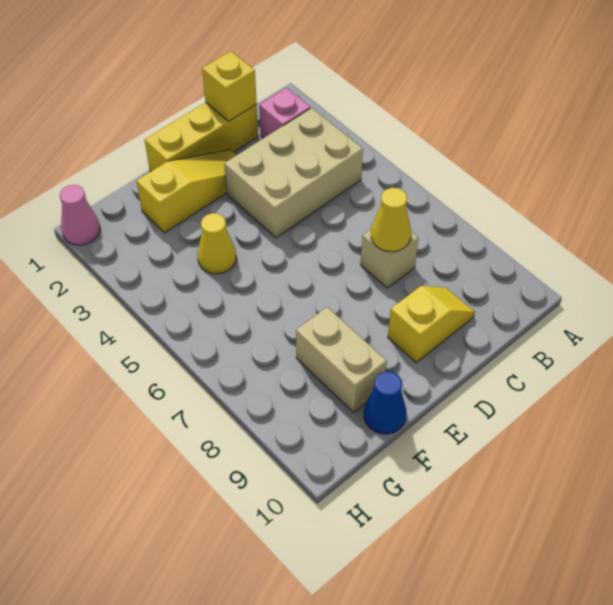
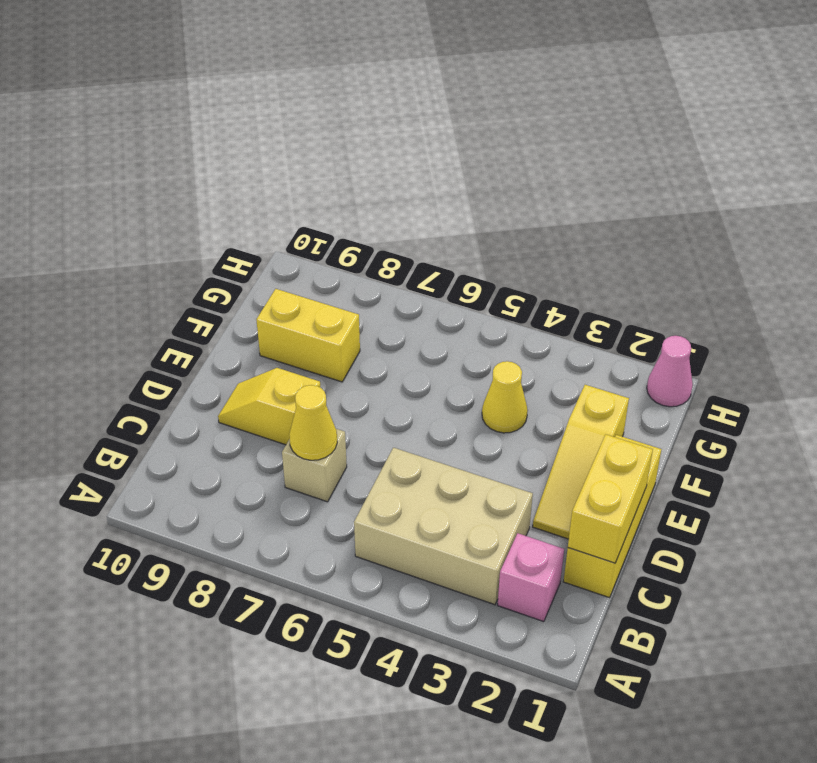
tan brick B3:D4 level 1 -> tan brick B3:C5 level 1
yellow brick C1 level 2 -> yellow brick C1:D1 level 2
yellow slope C9:D9 level 1 top D -> yellow slope D8:D9 level 1 top 8
tan brick F8:F9 level 1 -> yellow brick F8:F9 level 1
blue cone F10 level 1 -> none

